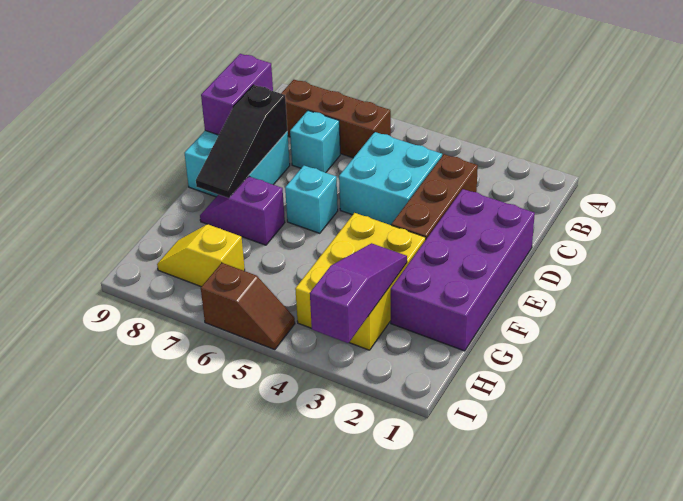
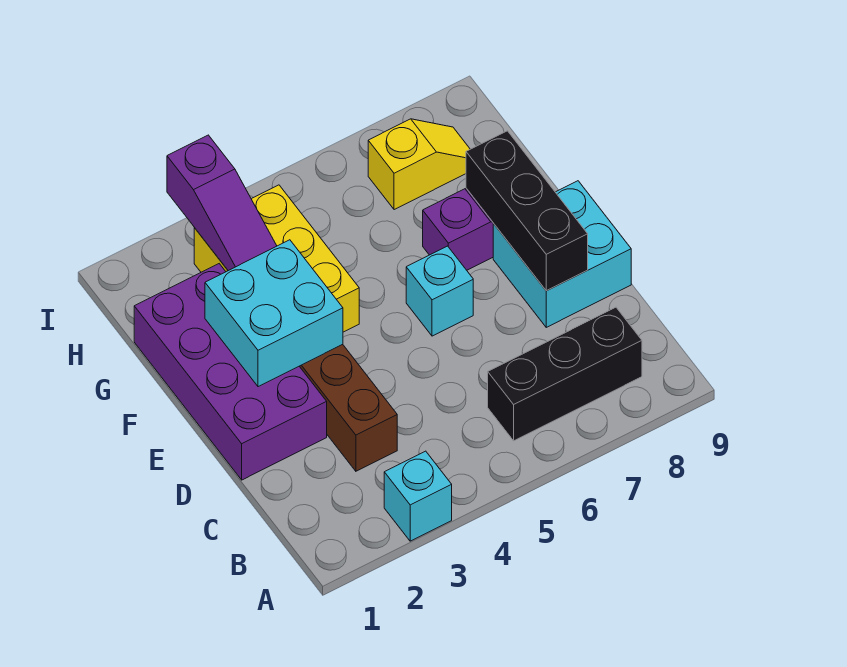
brown brick B6:B8 level 1 -> black brick B6:B8 level 1
cyan brick C4:D5 level 1 -> cyan brick E2:F3 level 2
cyan brick C7 level 1 -> cyan brick A3 level 1
purple brick C9:D9 level 2 -> none
black slope D8:F8 level 2 top D -> black brick D8:F8 level 2
brown slope I5:I6 level 1 top 6 -> none

